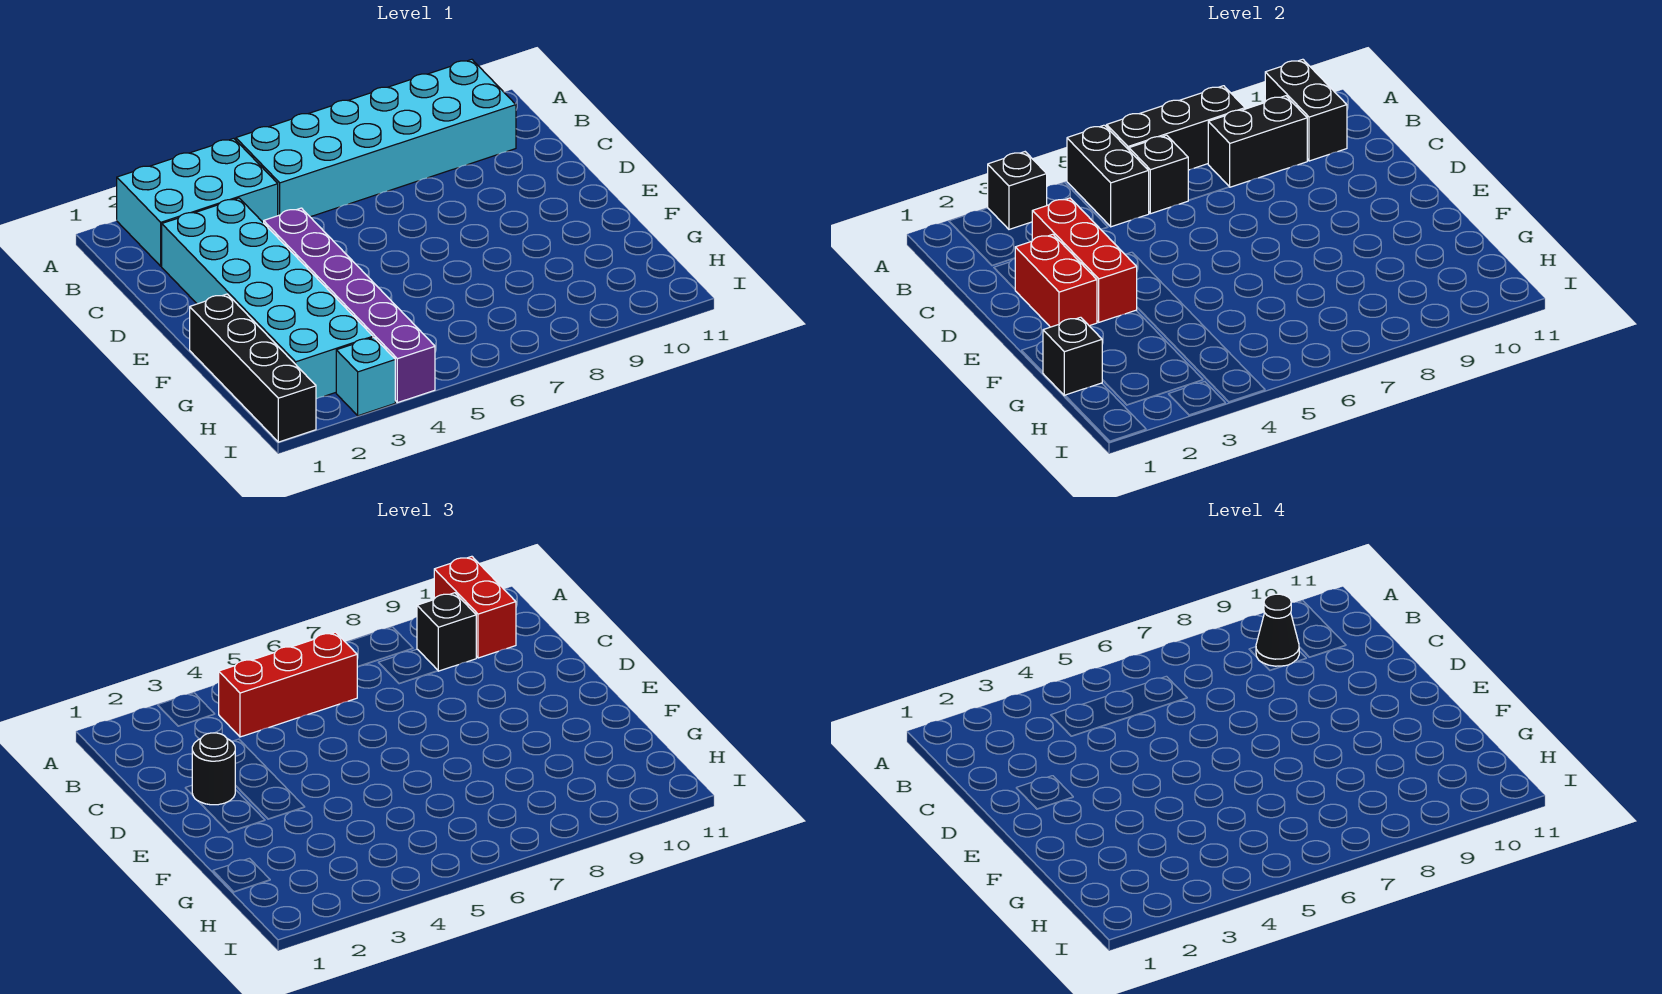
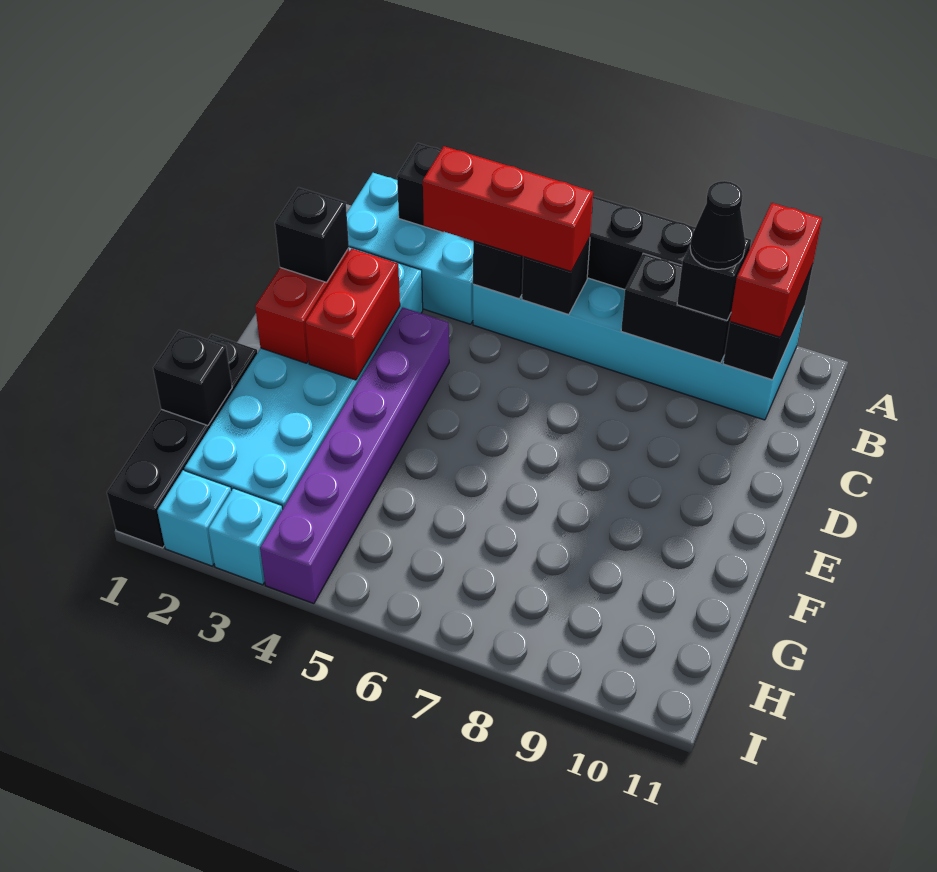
red brick C3:E3 level 2 -> red brick D3:E3 level 2
black round brick D2 level 3 -> black brick D2 level 3
none -> cyan brick I2 level 1

